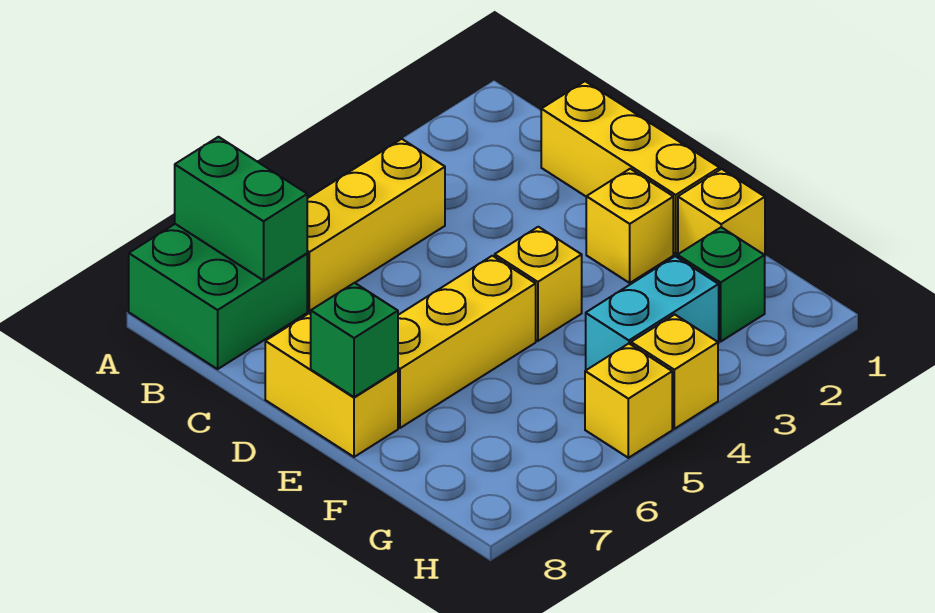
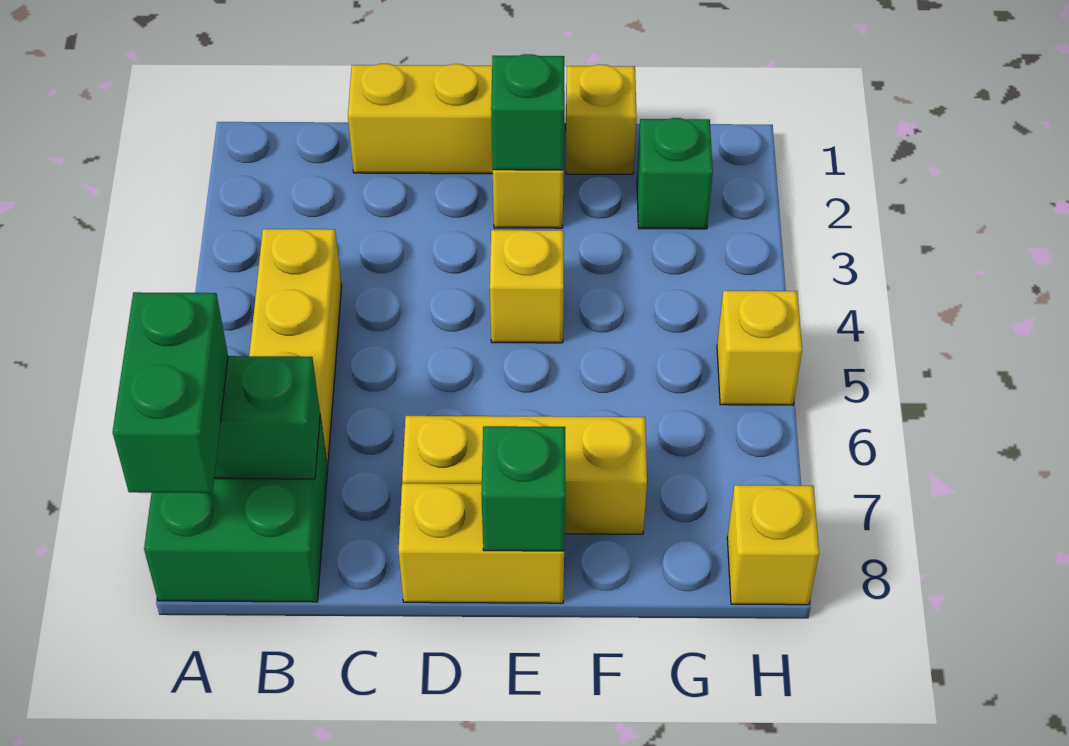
none -> green brick A7:A8 level 3
none -> green brick E2 level 2
yellow brick E5:E7 level 1 -> yellow brick D7:F7 level 1
cyan brick G3:G4 level 1 -> none
yellow brick H4 level 1 -> yellow brick H8 level 1

